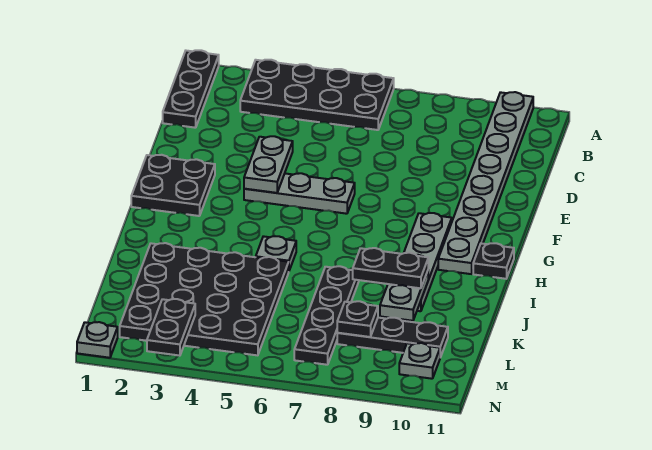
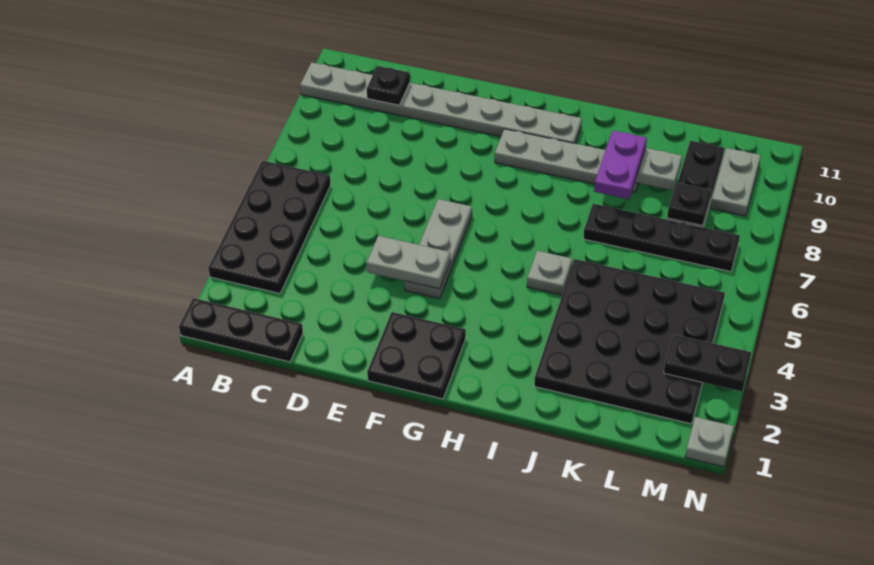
black plate H11 level 1 -> black plate C10 level 2
black plate J8:J9 level 3 -> purple plate J8:J9 level 3
grey plate M10 level 1 -> grey plate M9:M10 level 1

